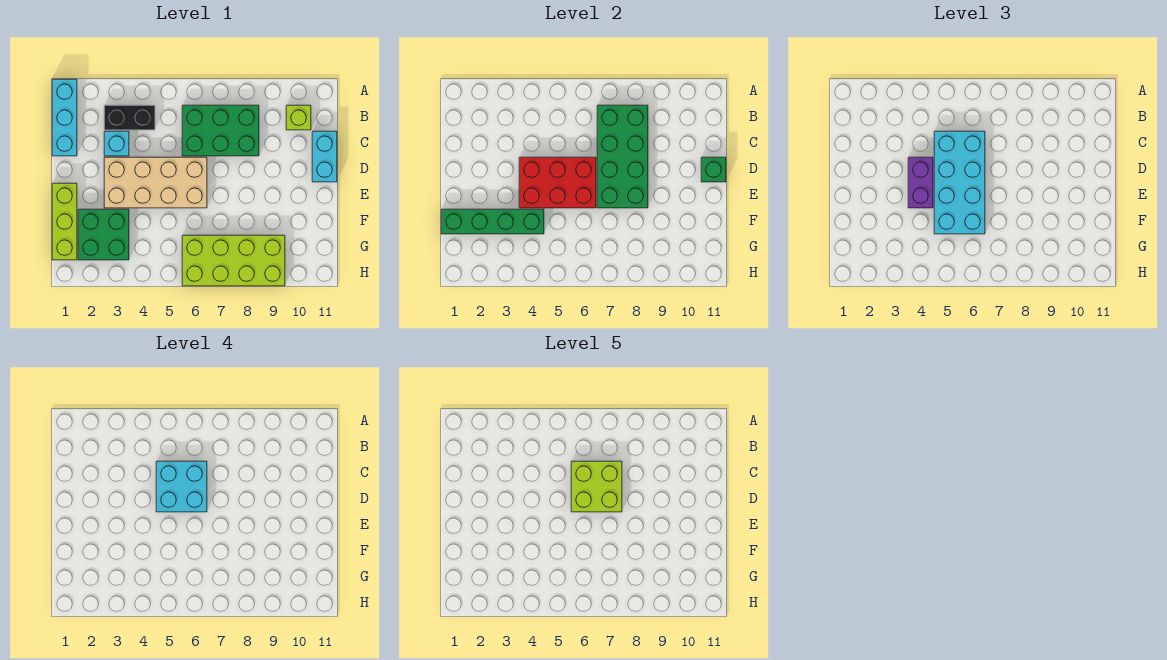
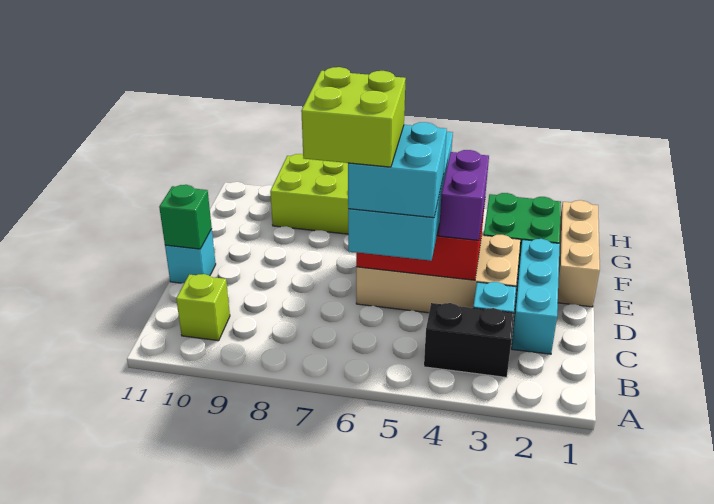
cyan brick A1:C1 level 1 -> cyan brick C2:E2 level 1
green brick B6:C8 level 1 -> none
green brick B7:E8 level 2 -> none
cyan brick C11:D11 level 1 -> cyan brick D11 level 1
lime brick E1:G1 level 1 -> tan brick E1:G1 level 1
green brick F1:F4 level 2 -> none

